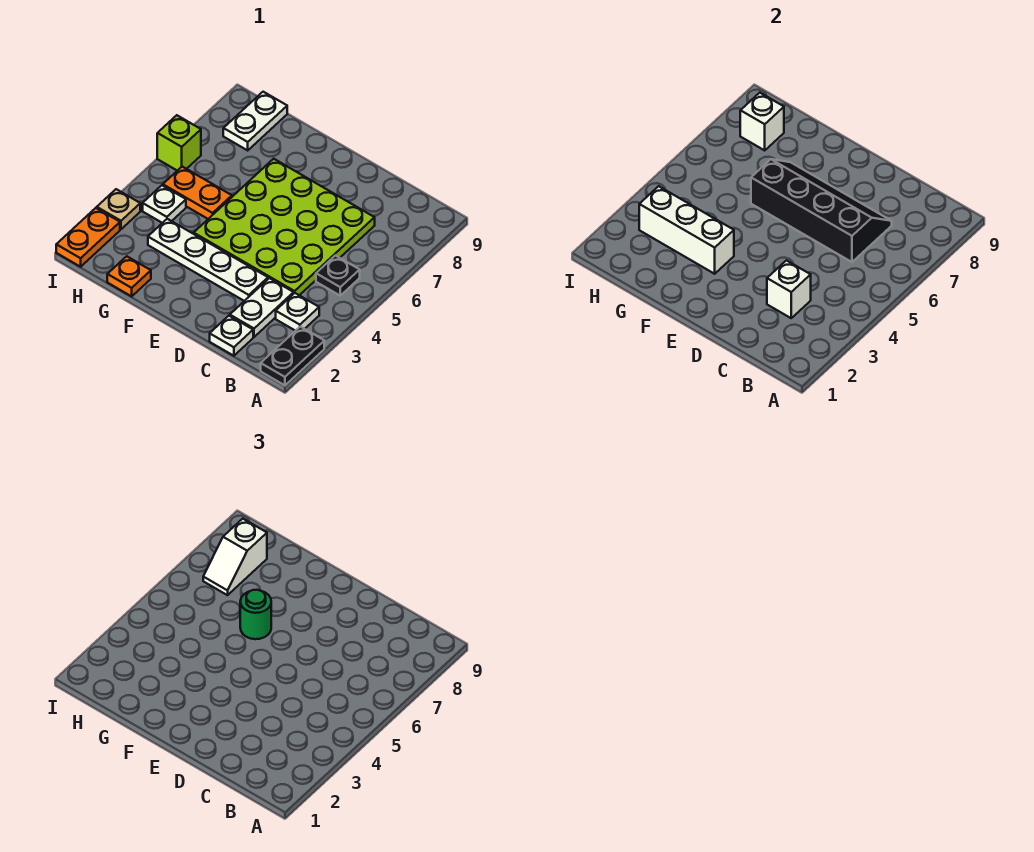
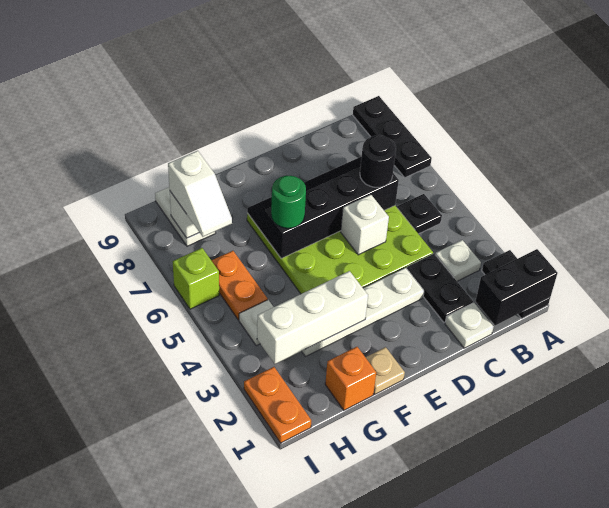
none -> black brick A1:B1 level 2
none -> black plate A7:A9 level 1
white plate C2:C3 level 1 -> black plate C2:C3 level 1
white brick C3 level 2 -> white brick D5 level 2
none -> black round brick C6 level 3
orange plate G1 level 1 -> orange brick G1 level 1
orange plate G5:H5 level 1 -> orange plate H5:H6 level 1
tan plate I3 level 1 -> tan plate F1 level 1

